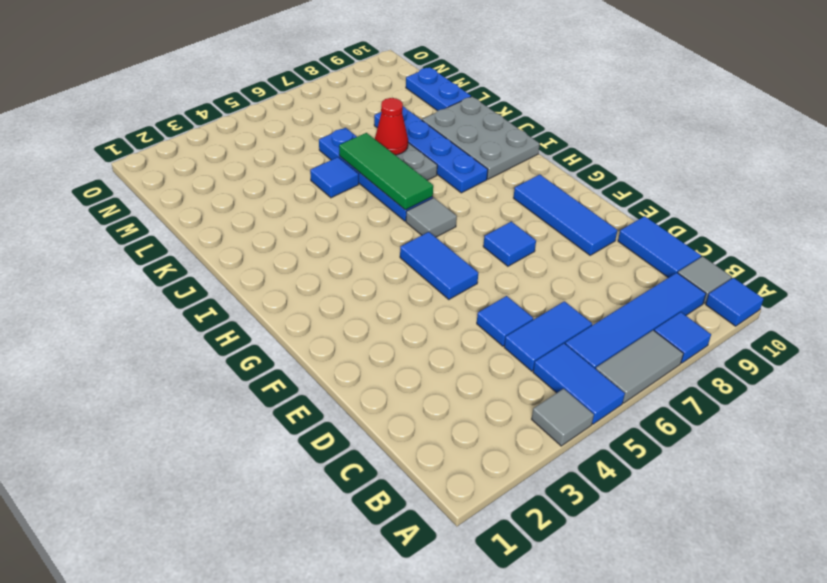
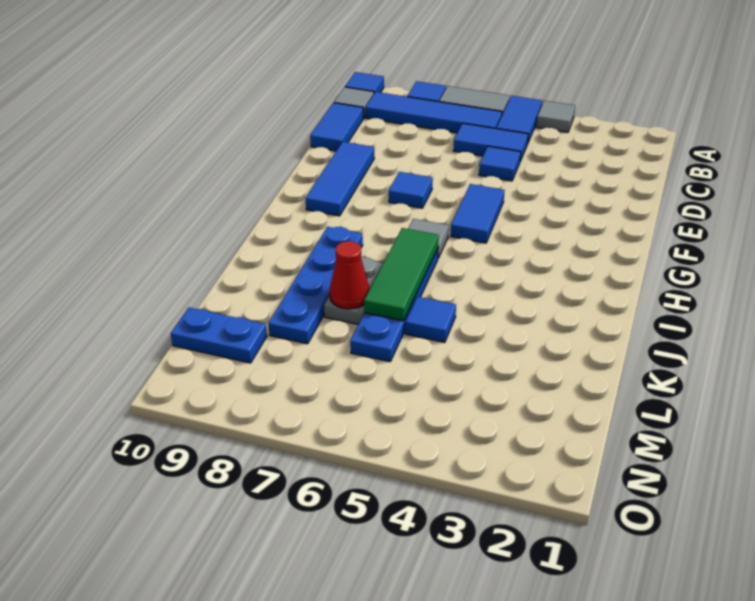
grey plate I9:K10 level 1 -> none
blue plate L10:M10 level 1 -> blue plate M9:M10 level 1

